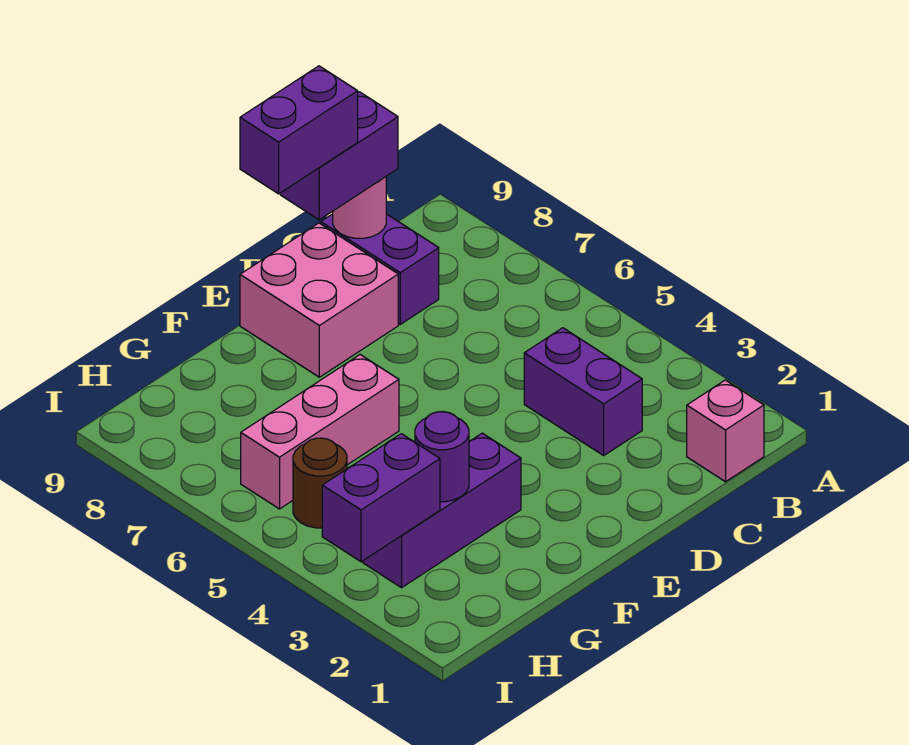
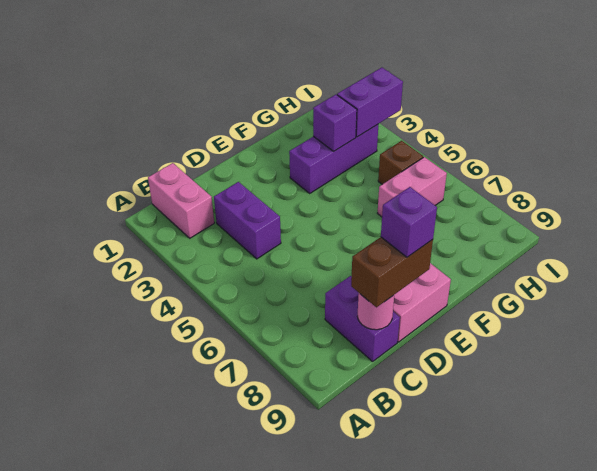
pink brick B1 level 1 -> pink brick B1:B2 level 1
purple brick C9:D9 level 3 -> brown brick C9:D9 level 3
purple brick D9:E9 level 4 -> purple brick D9 level 4
pink brick F6:H6 level 1 -> pink brick G6:H6 level 1
purple round brick G3 level 2 -> purple brick G3 level 2
brown round brick H5 level 1 -> brown brick H5 level 1

